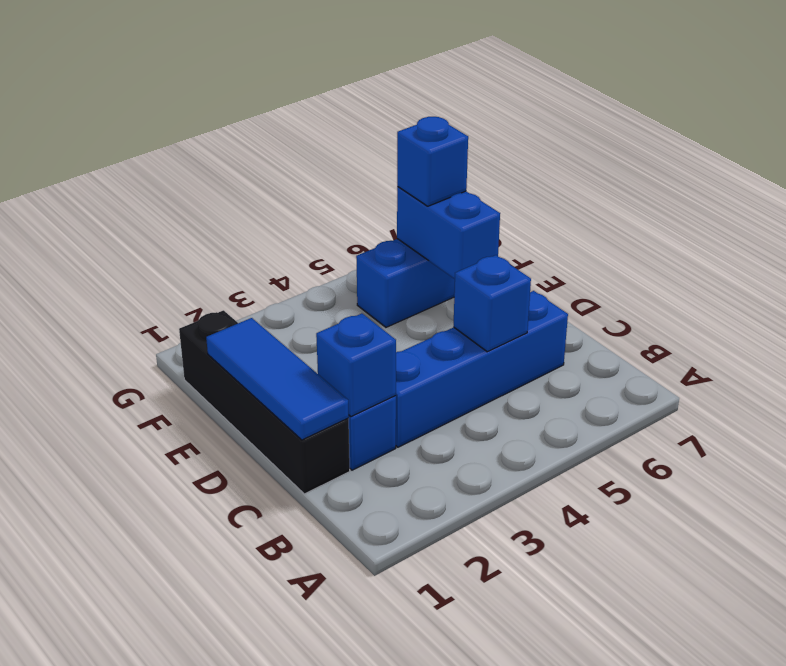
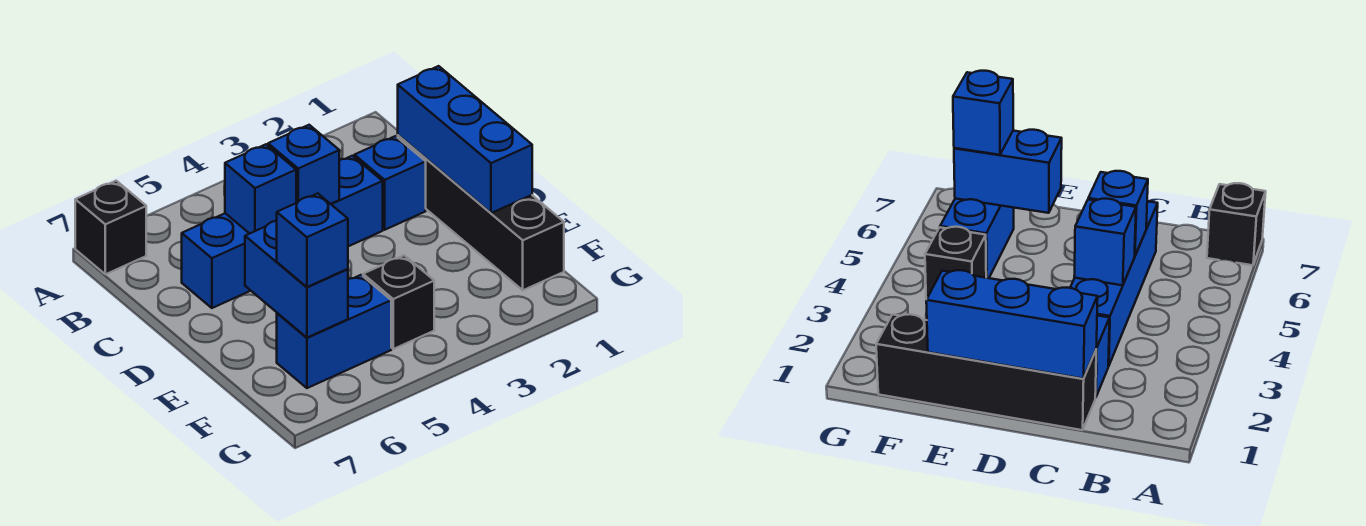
none -> black brick A7 level 1
blue tile C1:E1 level 2 -> blue brick C1:E1 level 2
blue brick C2 level 2 -> blue brick C4 level 2
none -> black brick F4 level 1

